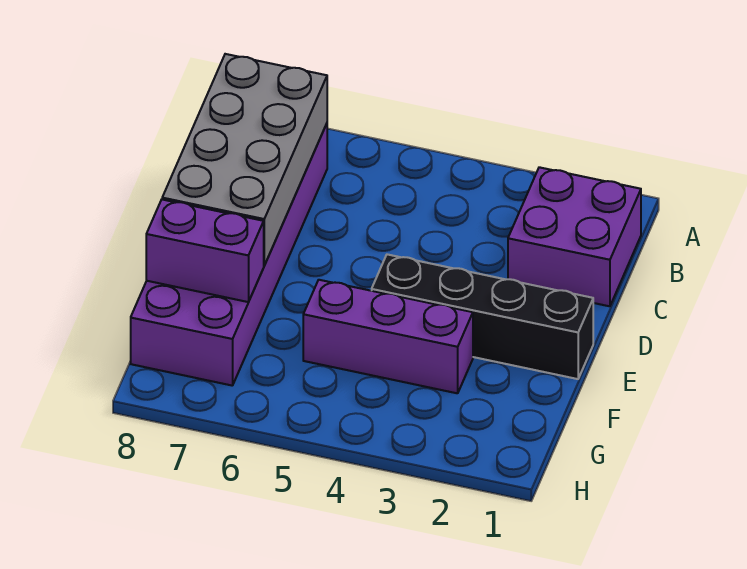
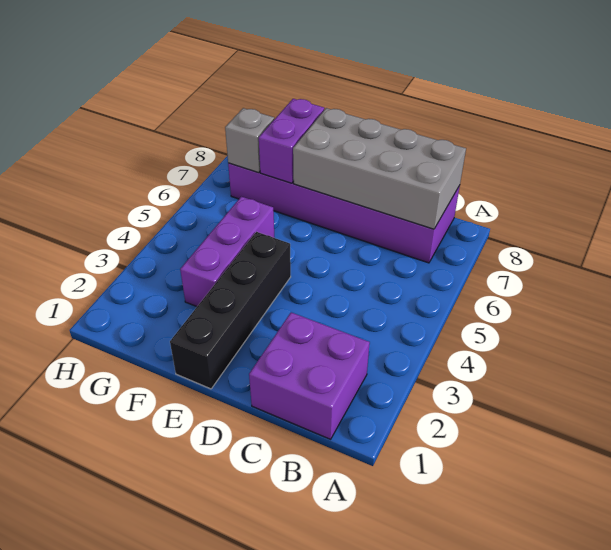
none -> grey brick G7 level 2

